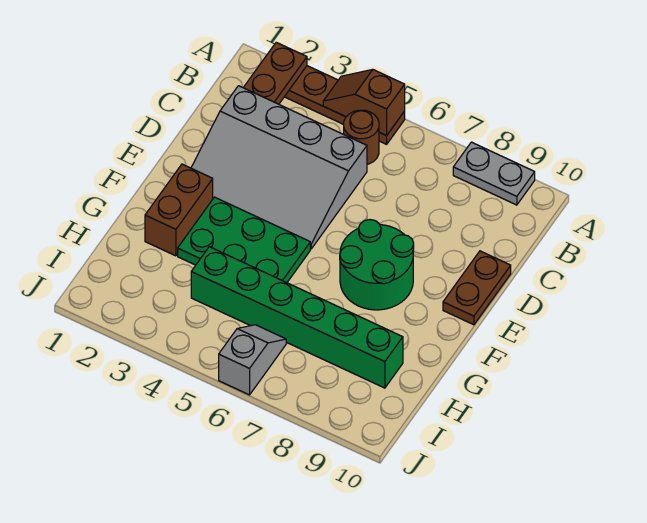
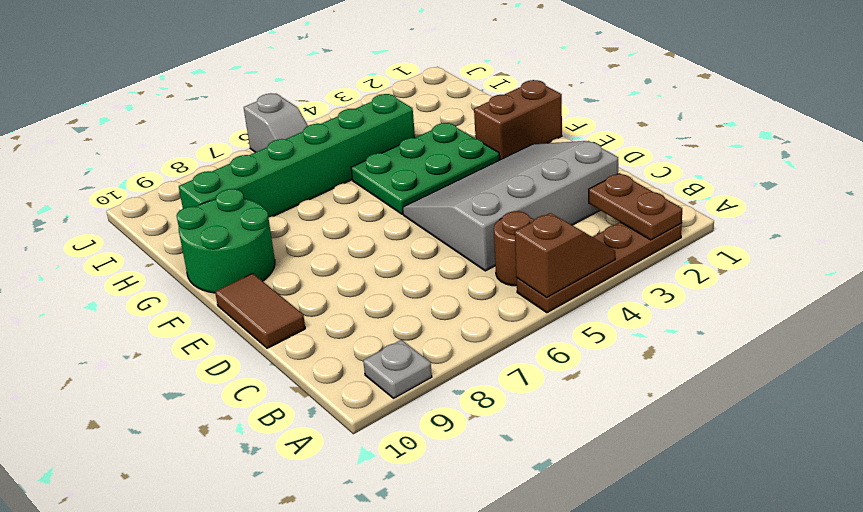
grey plate A8:A9 level 1 -> grey plate A9 level 1
brown plate D10:E10 level 1 -> brown tile D10:E10 level 1
green round brick E7:F8 level 1 -> green round brick F9:G10 level 1
brown brick F2:G2 level 1 -> brown brick F1:F2 level 1

